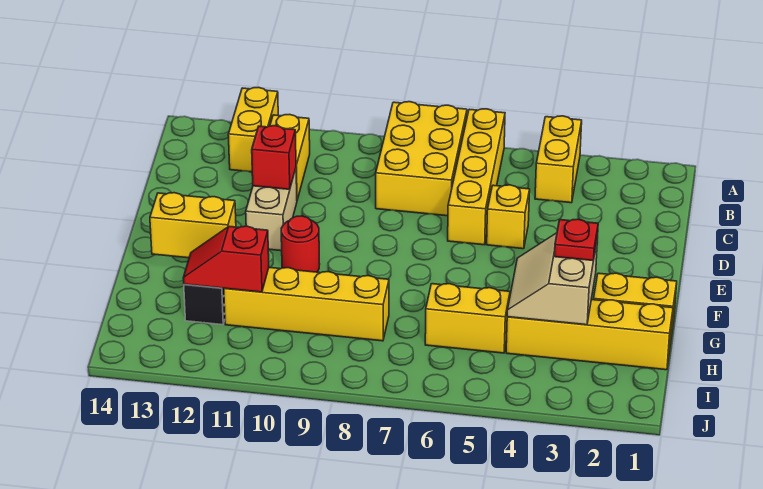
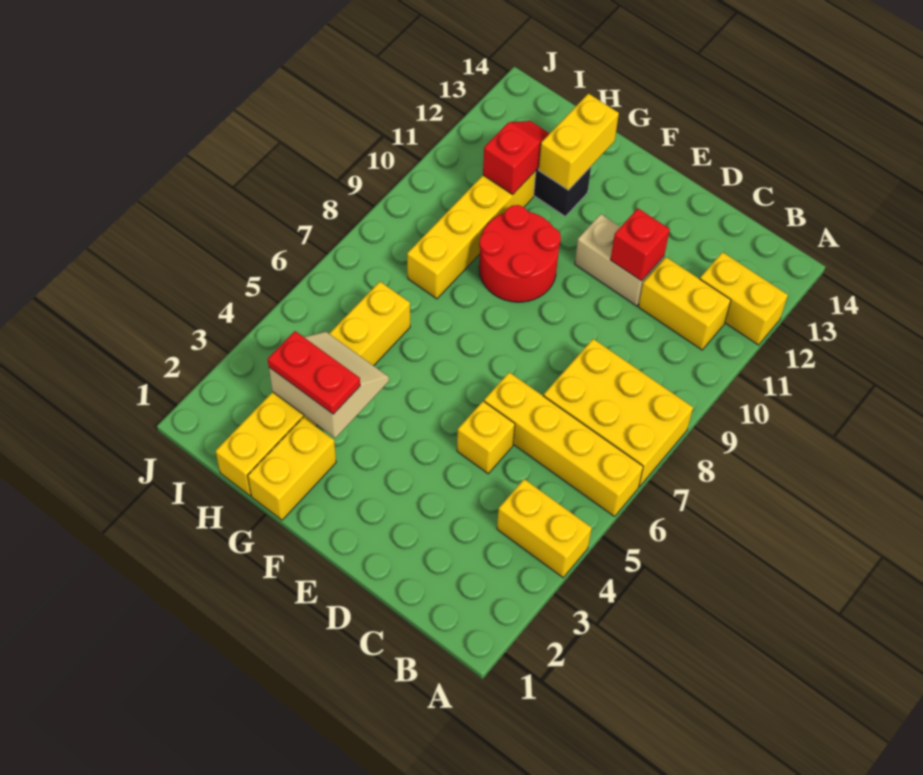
red round brick F10 level 1 -> red round brick F9:G10 level 1
red plate G3 level 3 -> red plate G3:H3 level 3

